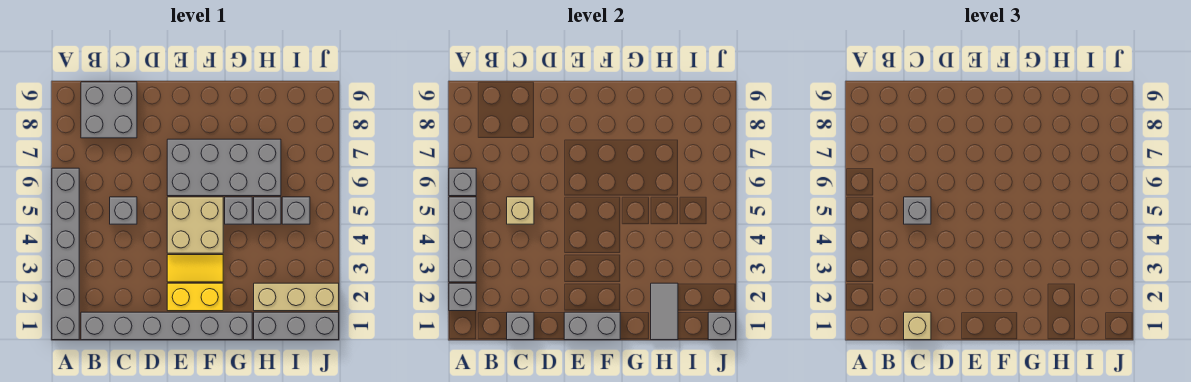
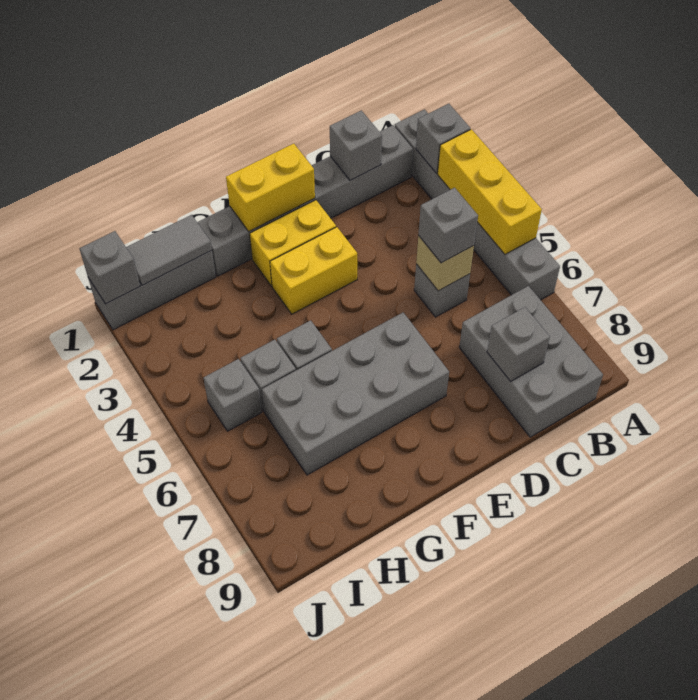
grey brick A3:A5 level 2 -> yellow brick A3:A5 level 2
grey brick A6 level 2 -> grey brick C8 level 2
grey brick B8:C9 level 1 -> grey brick B7:C9 level 1
tan brick C1 level 3 -> none
grey brick E1:F1 level 2 -> yellow brick E1:F1 level 2
yellow tile E3:F3 level 1 -> yellow brick E3:F3 level 1
tan brick E4:F5 level 1 -> none
grey tile H1:H2 level 2 -> grey tile H1:I1 level 2
tan brick H2:J2 level 1 -> none

